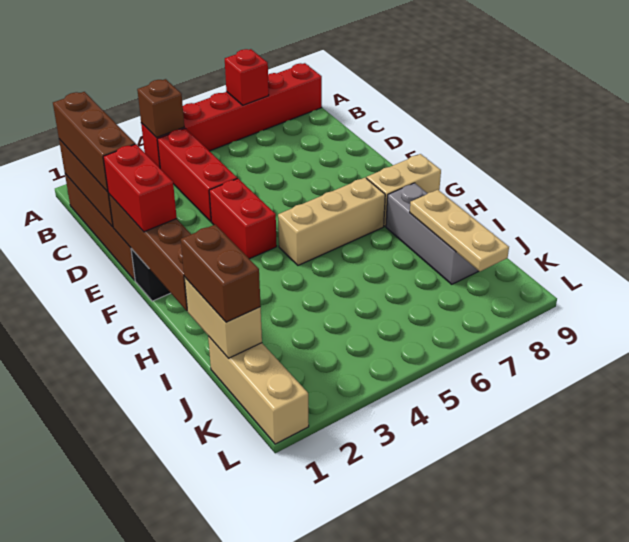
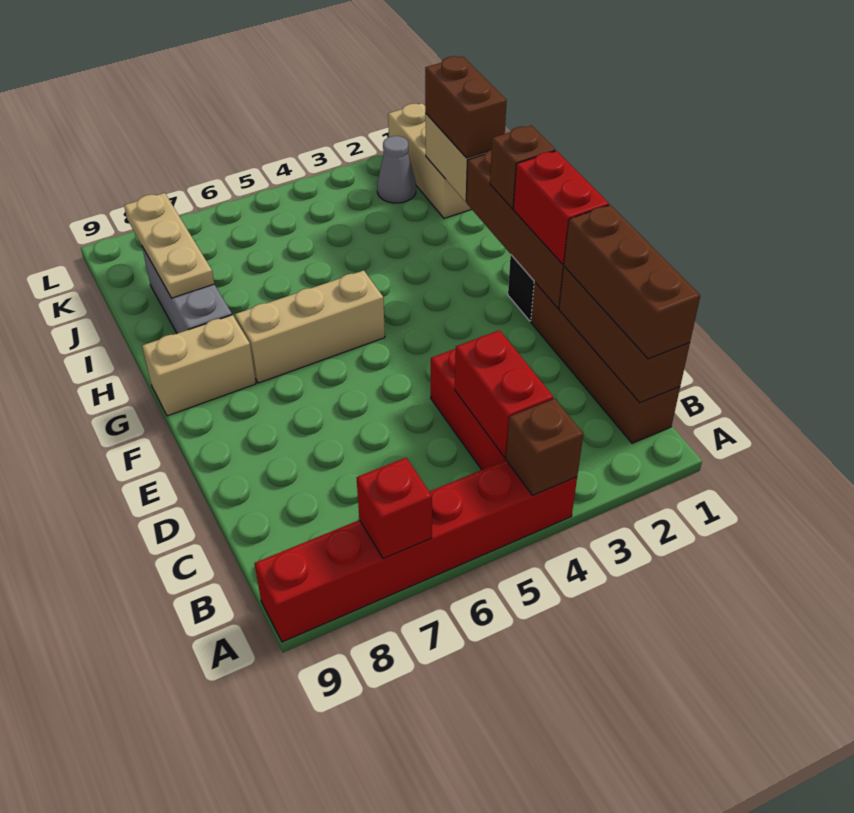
red brick E4:F4 level 1 -> red brick B4:C4 level 2
none -> brown brick G1 level 3
none -> grey cone K2 level 1

